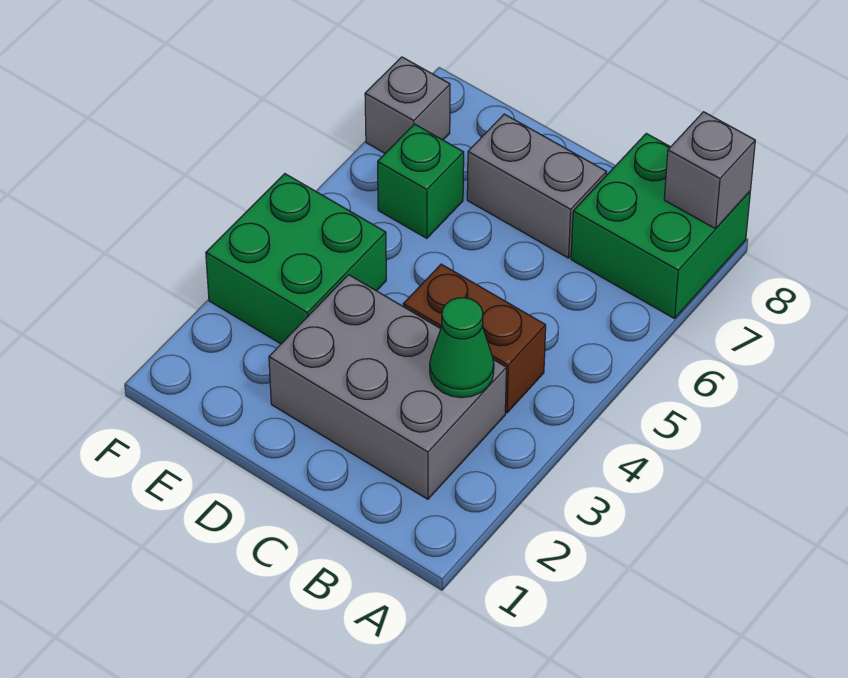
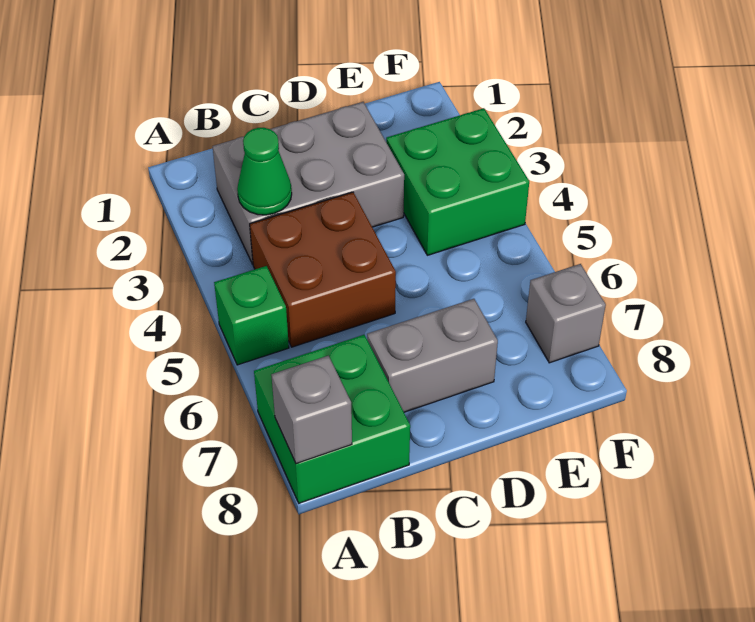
brown brick B4:C4 level 1 -> brown brick B4:C5 level 1
green brick E6 level 1 -> green brick A5 level 1

